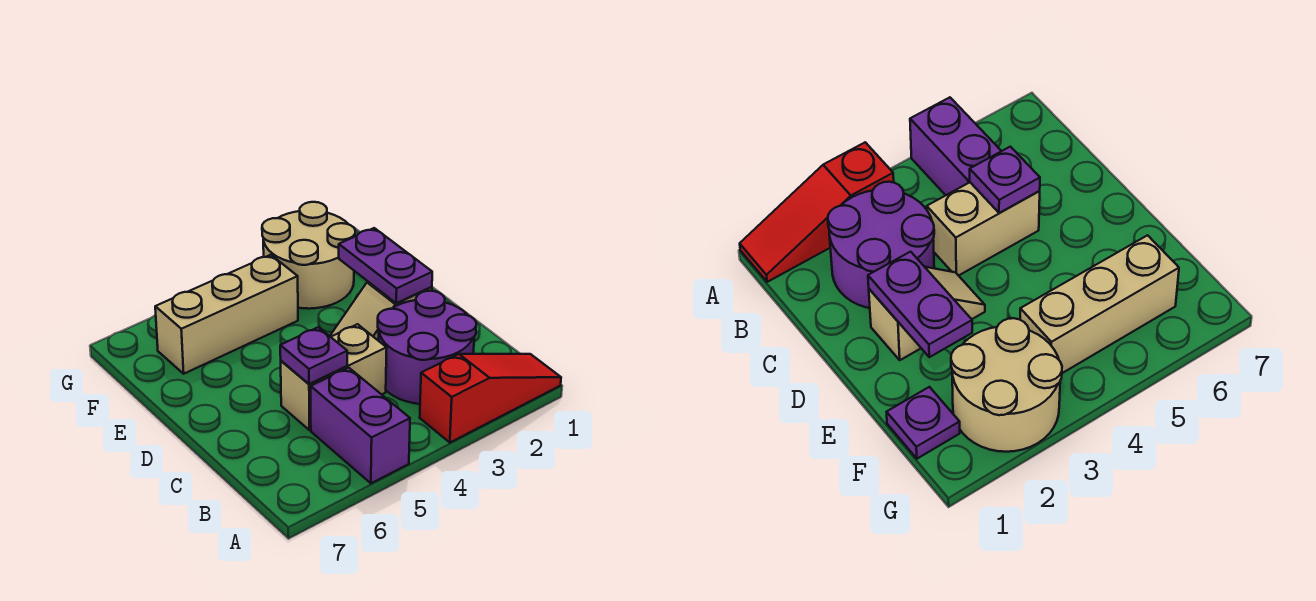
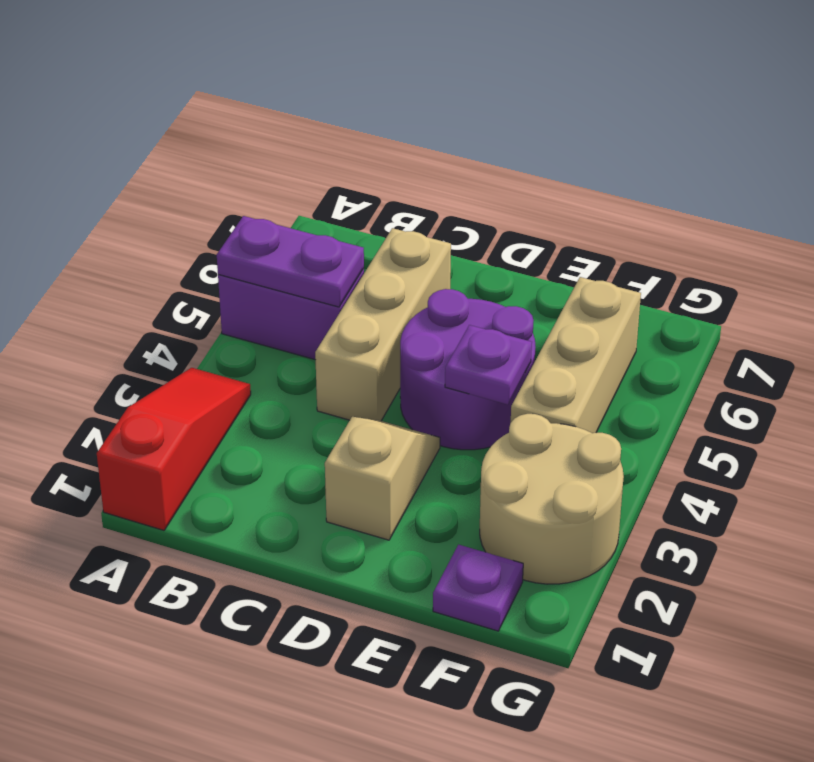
red slope A1:A3 level 1 top 3 -> red slope A1:A3 level 1 top 1
purple round brick B2:C3 level 1 -> purple round brick D4:E5 level 1
tan brick C4:C5 level 1 -> tan brick C4:C6 level 1
purple plate C5 level 2 -> purple plate E4 level 2
purple plate D2:E2 level 2 -> purple plate A5:B5 level 2

